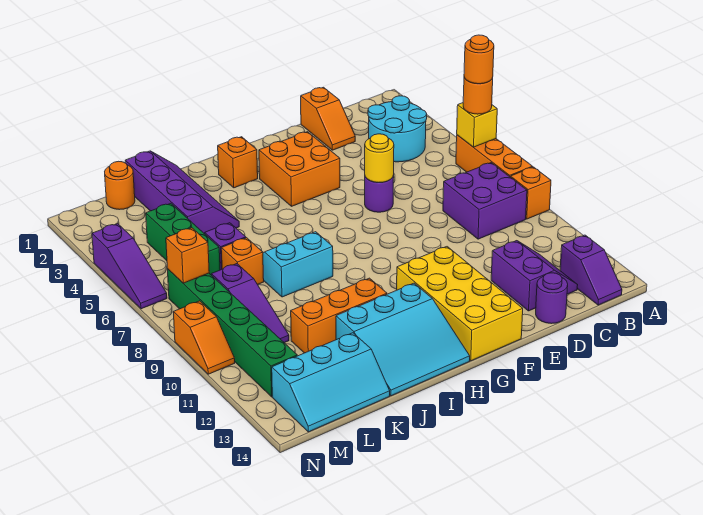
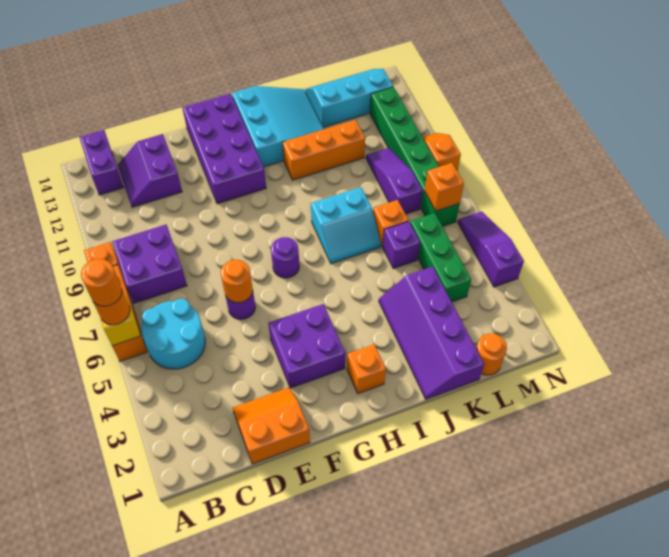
cyan round brick B3:C4 level 1 -> cyan round brick B5:C6 level 1
purple slope B13:B14 level 1 top 13 -> purple brick B13:B14 level 1
orange slope D1:D2 level 1 top 1 -> orange slope D1:E2 level 1 top 1
purple round brick D14 level 1 -> purple round brick G7 level 1
yellow round brick E6 level 2 -> orange round brick E6 level 2
orange brick F3:G4 level 1 -> purple brick F3:G4 level 1
yellow brick F11:G14 level 1 -> purple brick F11:G14 level 1
cyan slope H12:J14 level 1 top 12 -> cyan slope H12:J14 level 1 top H

